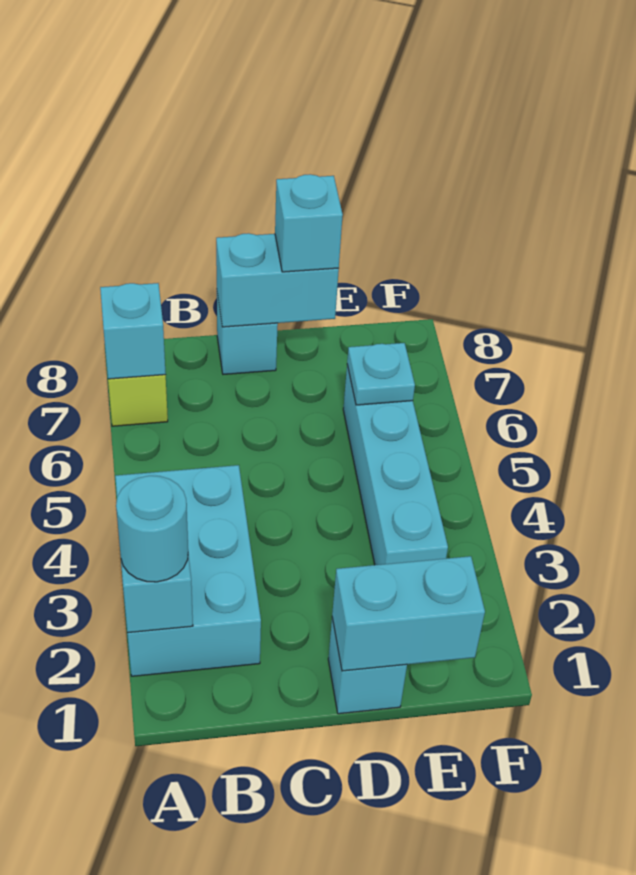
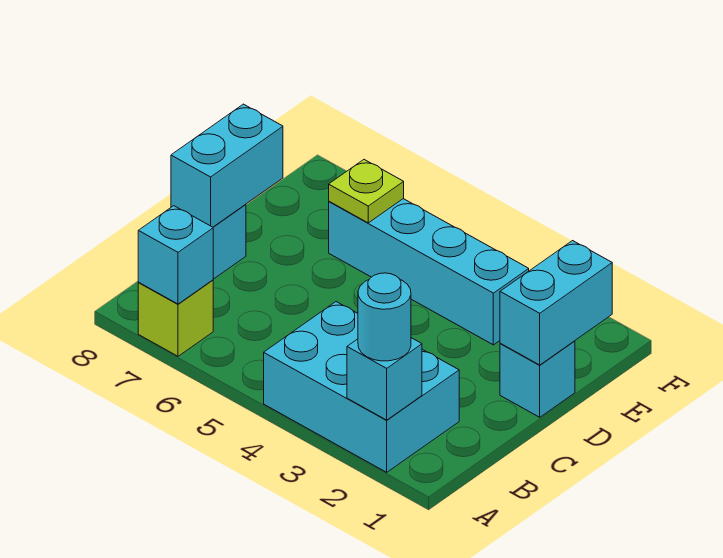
cyan brick D8 level 3 -> none
cyan plate E6 level 2 -> lime plate E6 level 2

